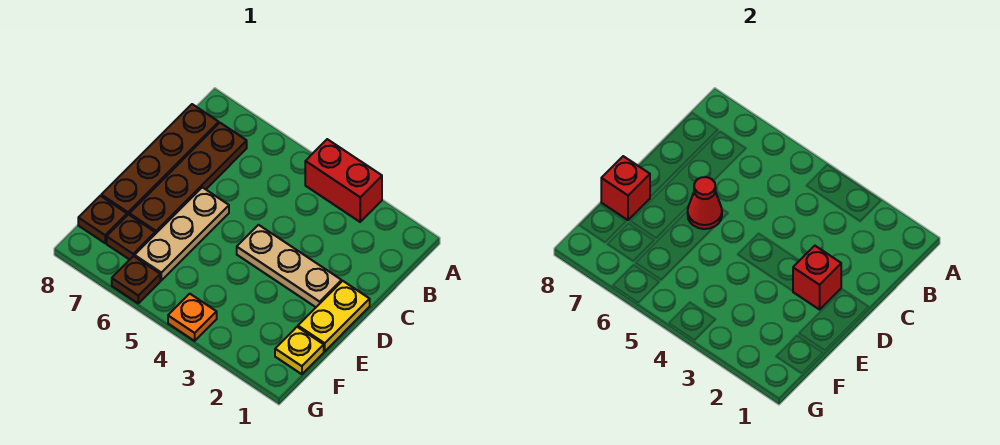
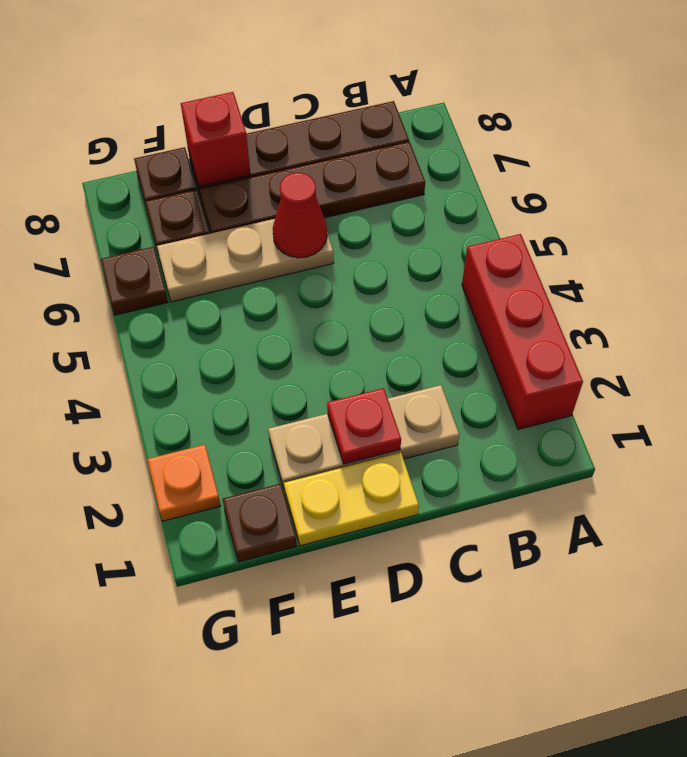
red brick A3:A4 level 1 -> red brick A2:A4 level 1
tan plate D2:D4 level 1 -> tan plate C2:E2 level 1
red brick D2 level 2 -> red plate D2 level 2
yellow plate F1 level 1 -> brown plate F1 level 1
orange plate G4 level 1 -> orange plate G2 level 1

